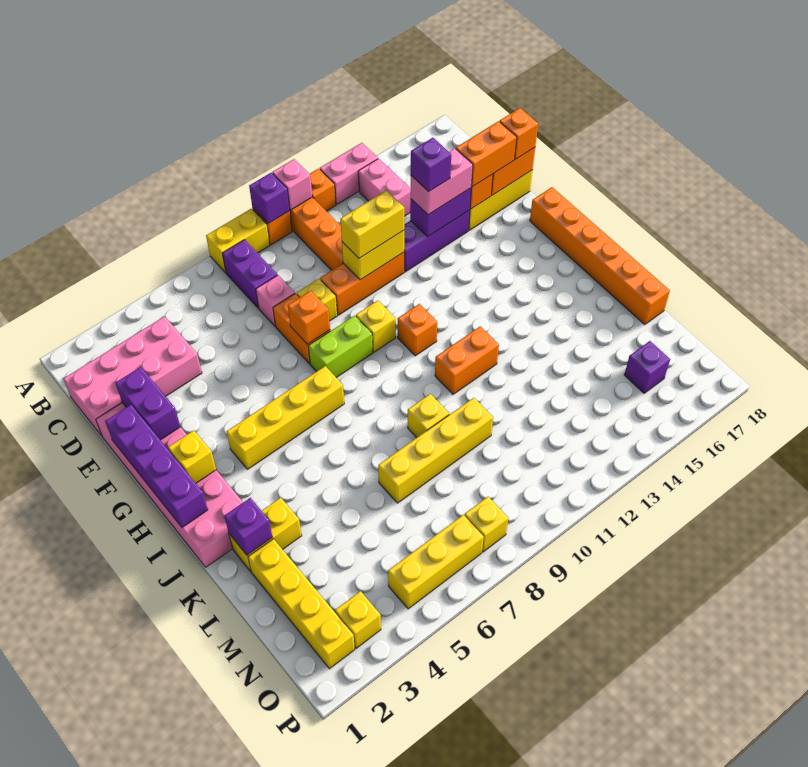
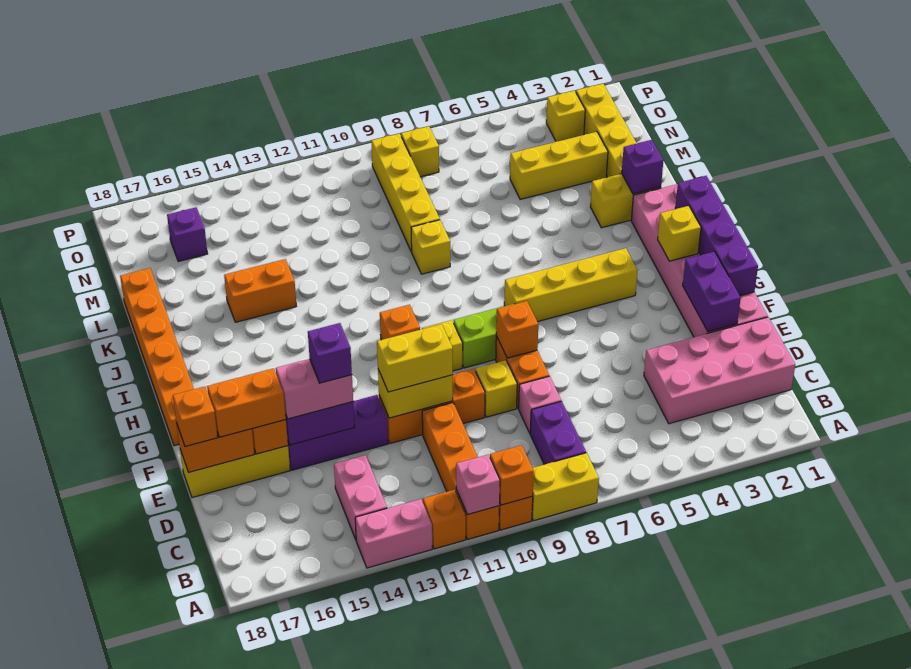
purple brick A10 level 2 -> orange brick A10 level 2
orange brick J11:J12 level 1 -> orange brick K14:K15 level 1
yellow brick L7:L10 level 1 -> yellow brick L9:O9 level 1
yellow brick O5:O7 level 1 -> yellow brick M3:M5 level 1

